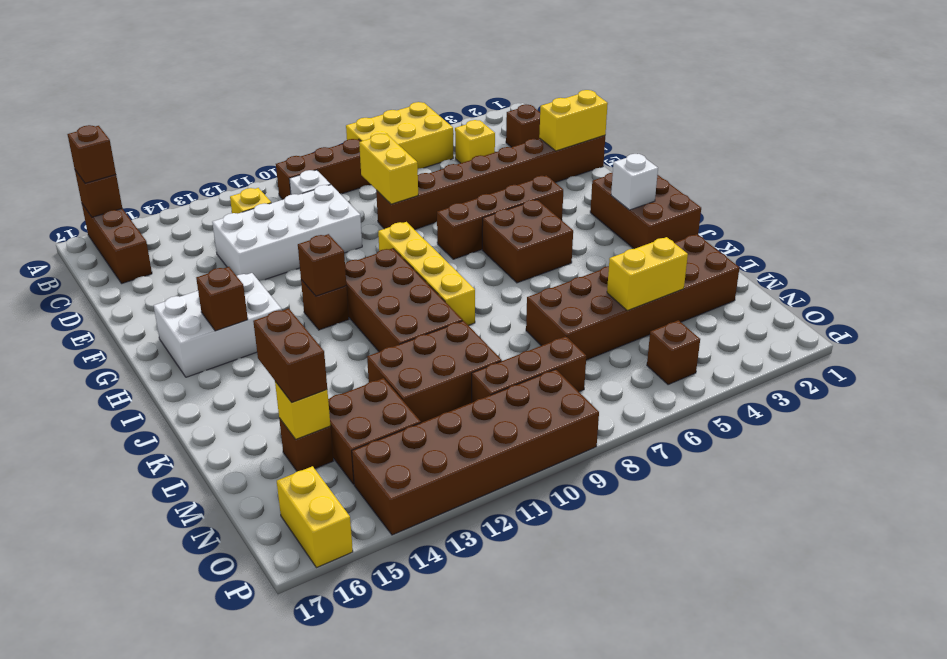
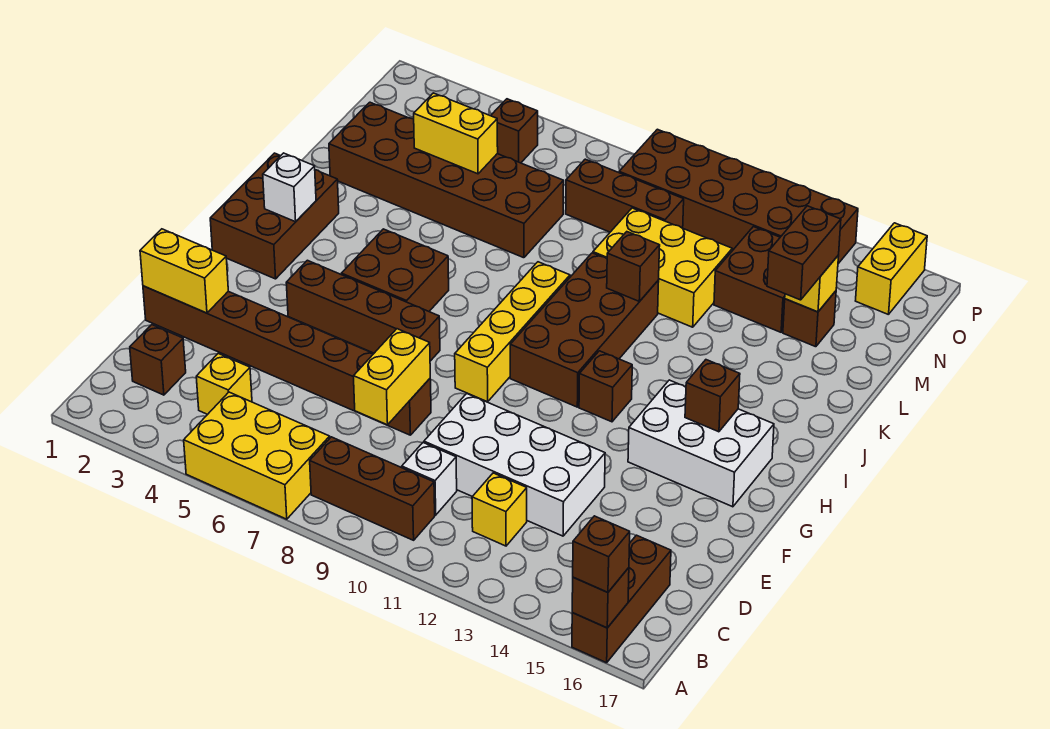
brown brick H12 level 2 -> brown brick K11 level 2
brown brick L10:M12 level 1 -> yellow brick L10:M12 level 1

